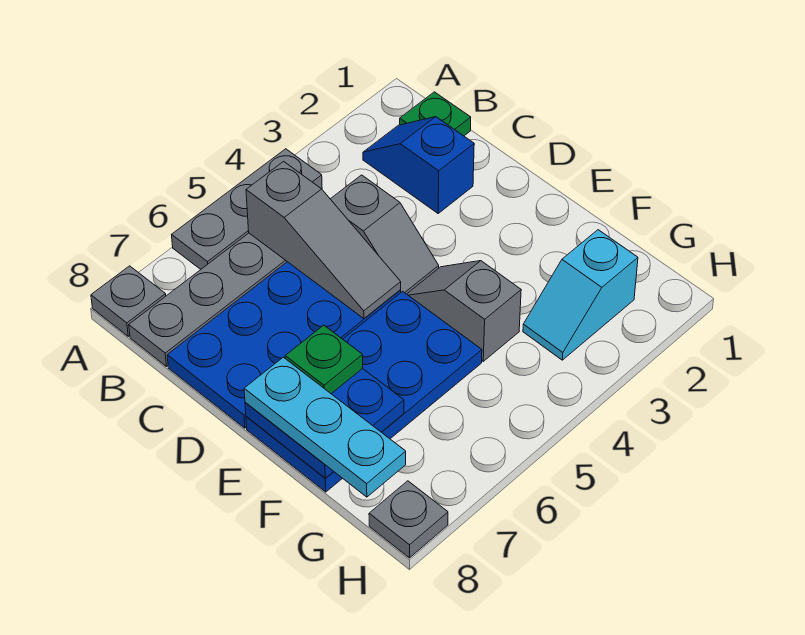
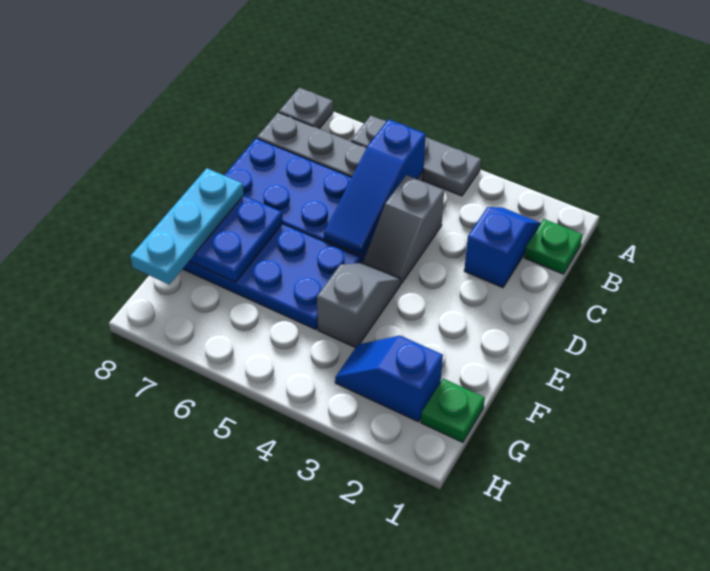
grey slope B5:D5 level 2 top B -> blue slope B5:D5 level 2 top B
green plate E7 level 3 -> green plate G1 level 1
cyan slope G2:G3 level 1 top 2 -> blue slope G2:G3 level 1 top 2
grey plate H8 level 1 -> none

